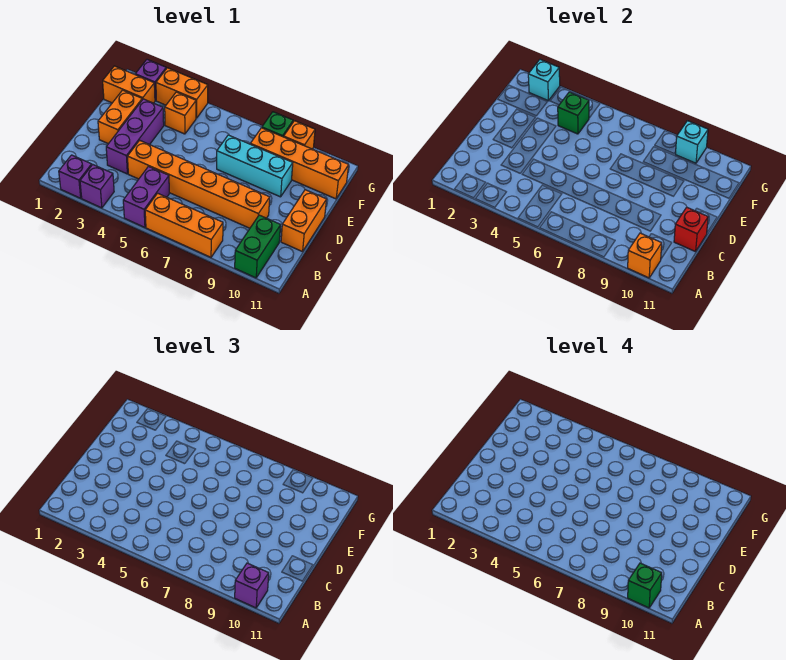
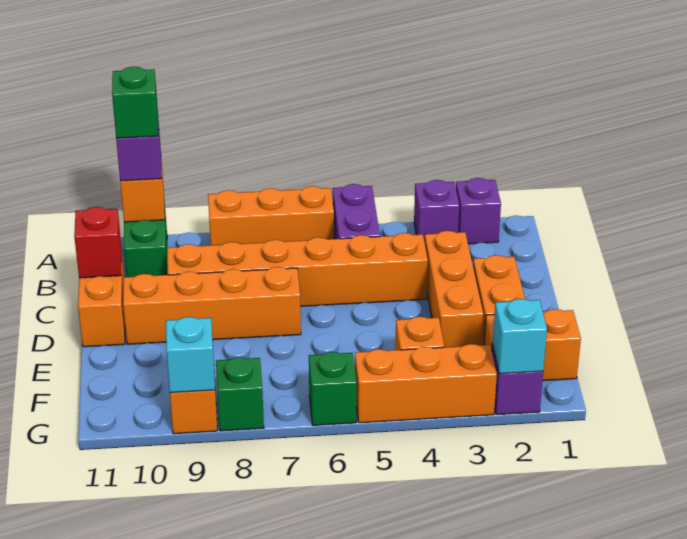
purple brick C3:E3 level 1 -> orange brick C3:E3 level 1
cyan brick E7:E9 level 1 -> none
green brick F4 level 2 -> green brick G6 level 1
orange brick F8:F11 level 1 -> orange brick D7:D10 level 1
orange brick G3:G4 level 1 -> orange brick G3:G5 level 1

